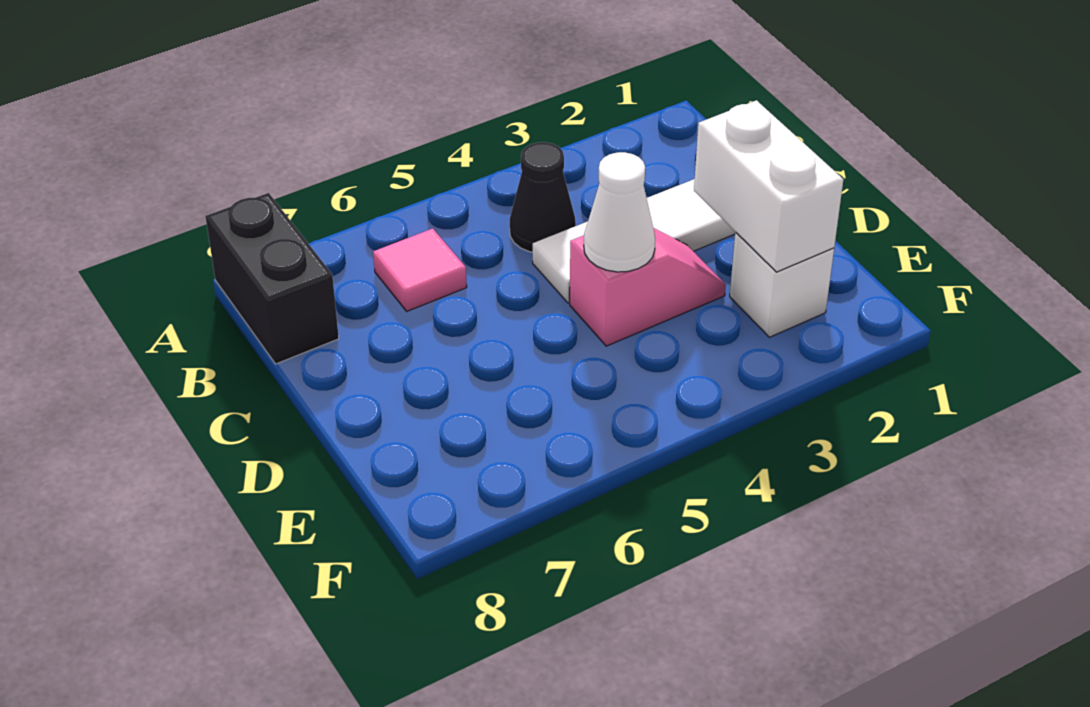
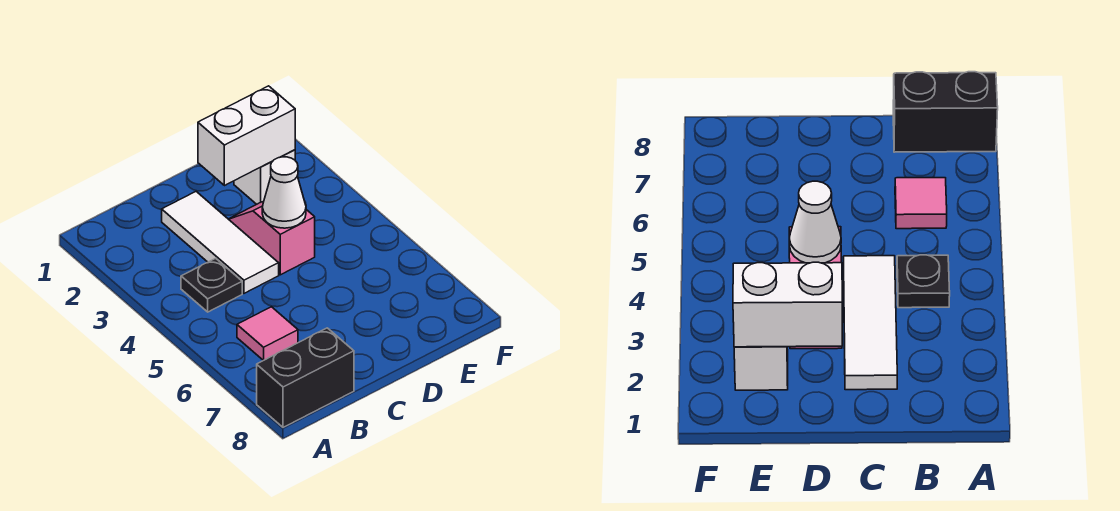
black cone B4 level 1 -> black plate B4 level 1

